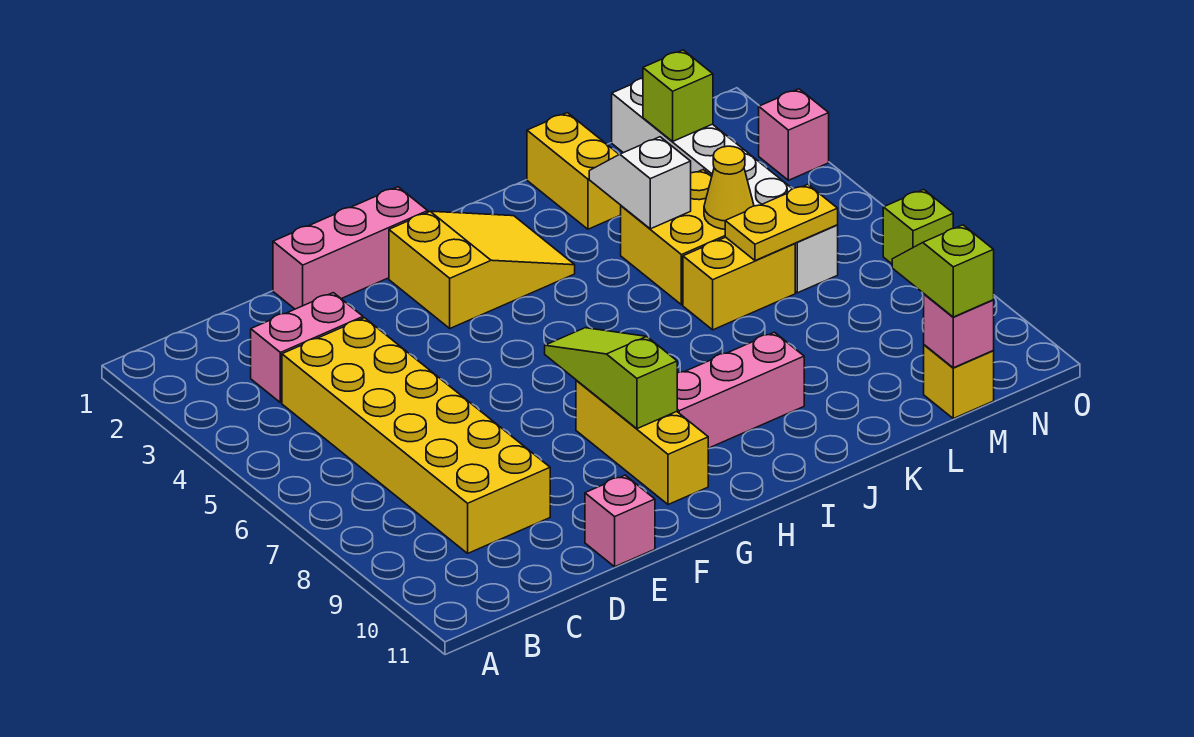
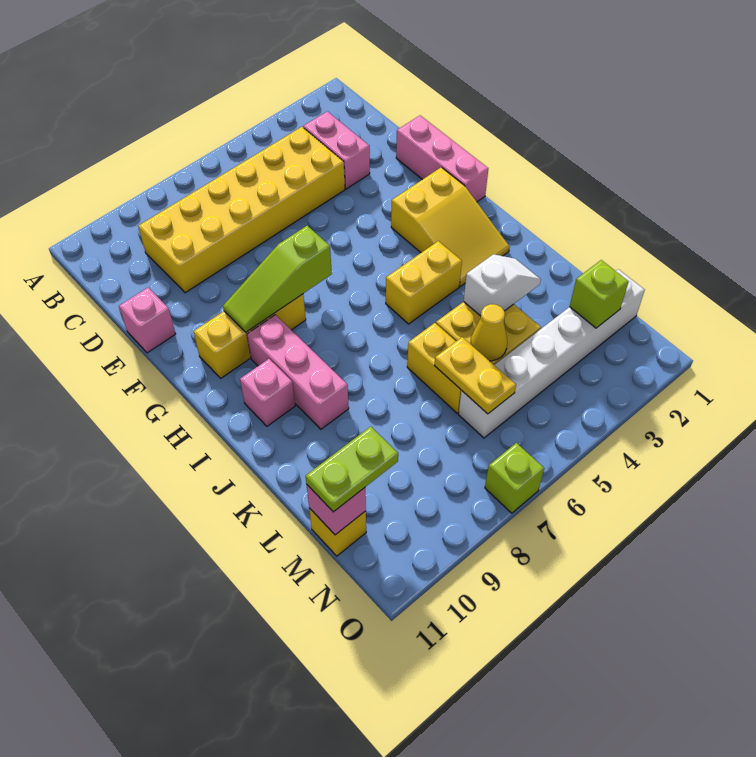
lime slope G7:G9 level 2 top 9 -> lime slope G7:G9 level 2 top 7
yellow brick K1:K2 level 1 -> yellow brick I4:I5 level 1
lime slope M10:M11 level 3 top 11 -> lime plate M10:M11 level 3
pink brick O3 level 1 -> pink brick I10 level 1

